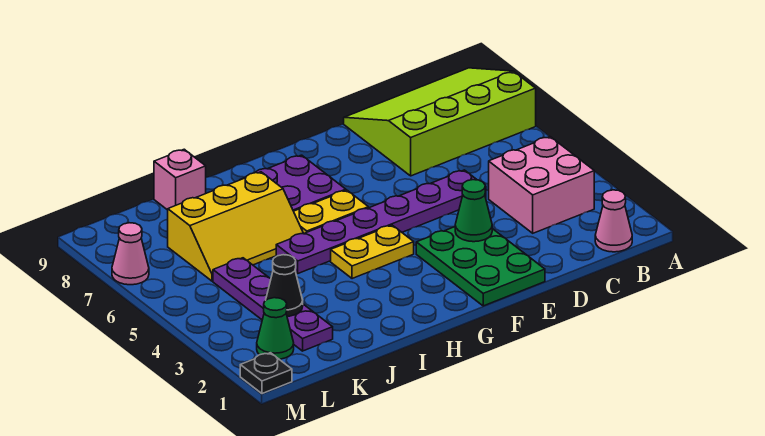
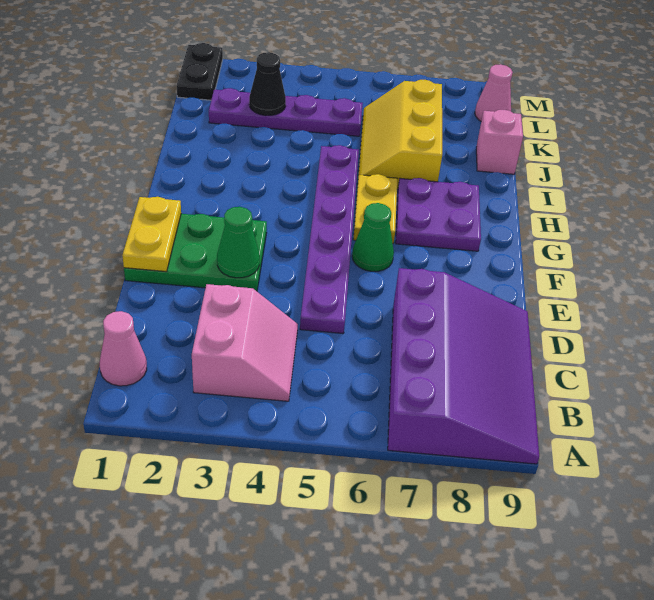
lime slope A7:D9 level 1 top 7 -> purple slope A7:D9 level 1 top 7
pink brick B3:C4 level 1 -> pink slope B3:C4 level 1 top 3
yellow plate G4:H4 level 1 -> yellow plate E1:F1 level 2
green cone L2 level 1 -> green cone F6 level 1
black plate M1 level 1 -> black plate L1:M1 level 1
pink cone M7 level 1 -> pink cone L9 level 1

